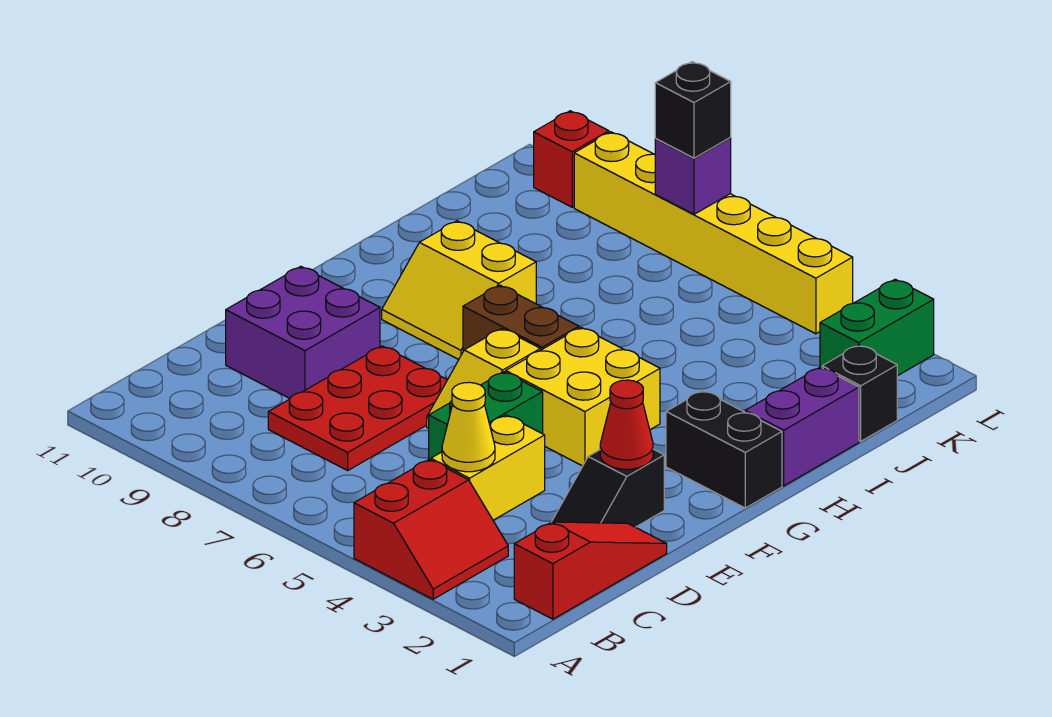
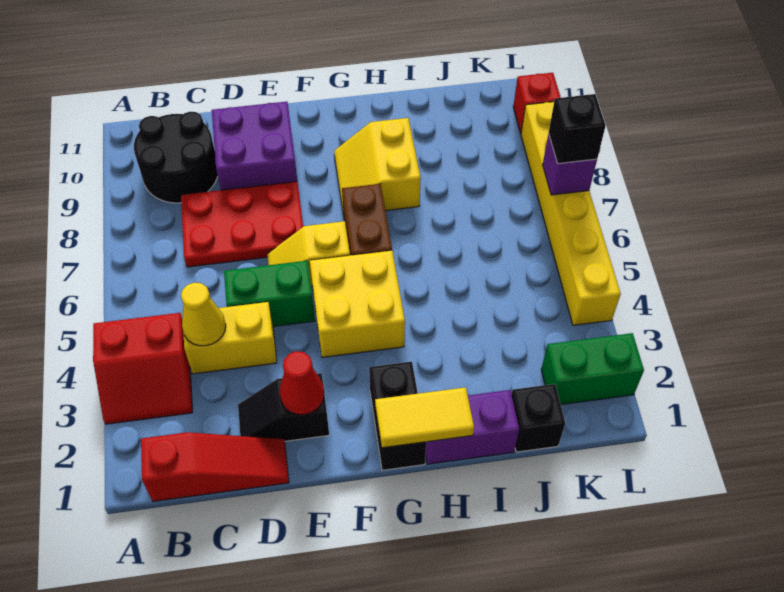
none -> black round brick B9:C10 level 1
none -> yellow tile G1:H1 level 2

